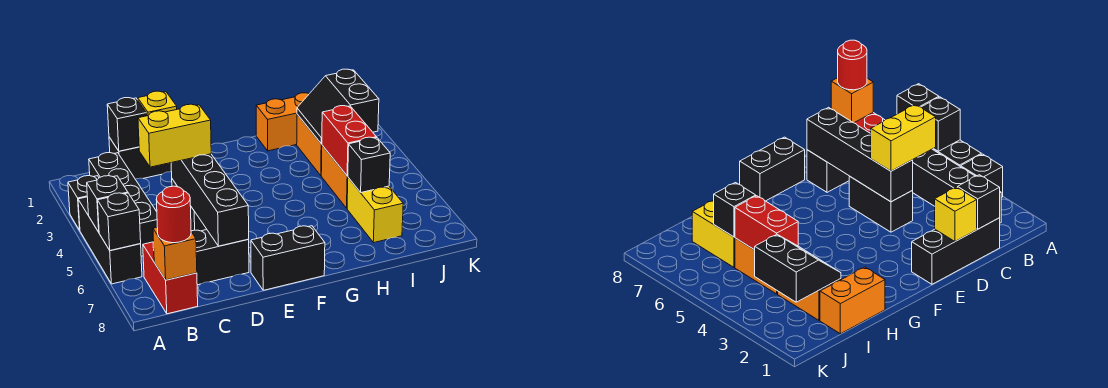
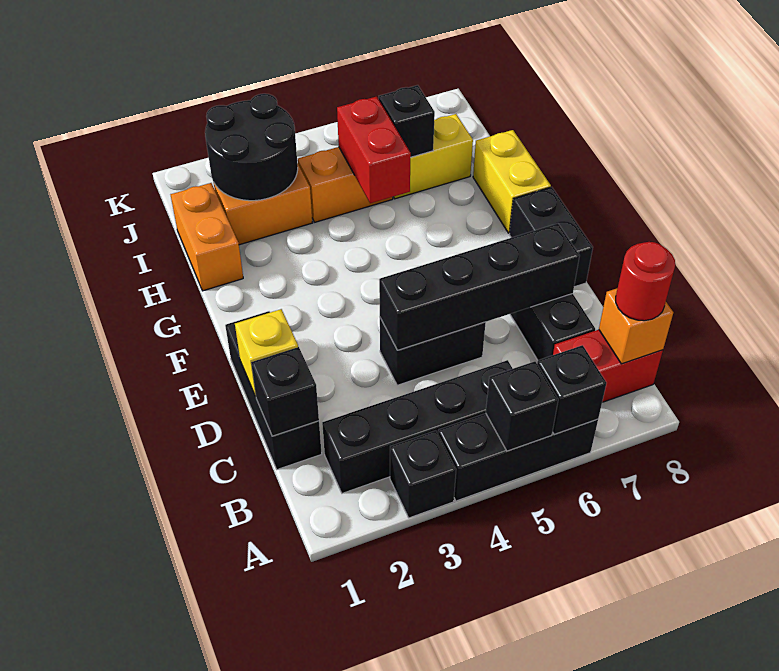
yellow brick C4:D4 level 3 -> yellow brick G8:H8 level 1
black slope I2:J3 level 2 top J -> black round brick I2:J3 level 2
red brick I4:I5 level 2 -> red brick H5:I5 level 2

